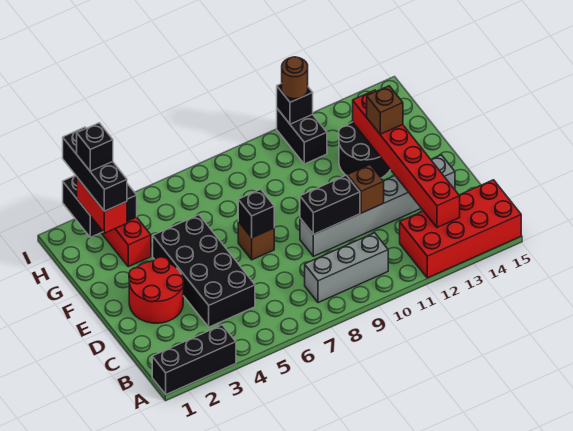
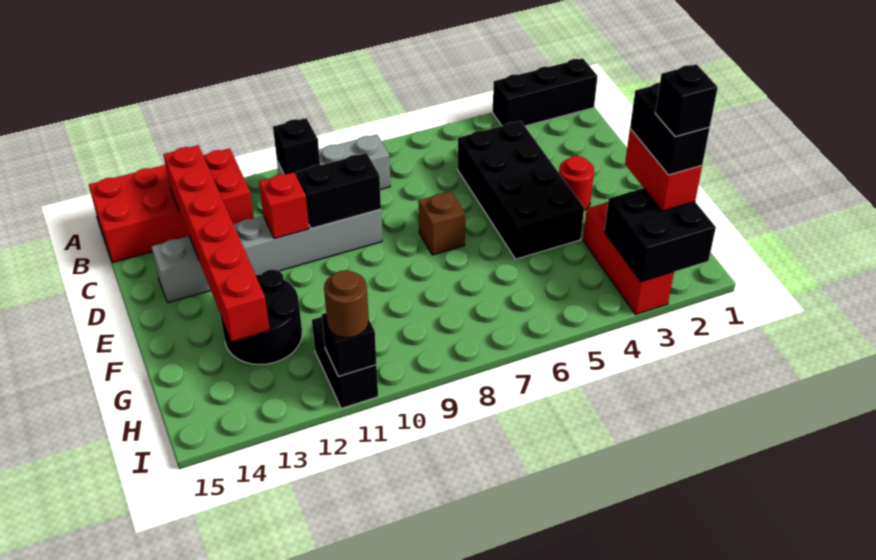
red round brick D2:E3 level 1 -> red round brick E3 level 1
brown brick D11 level 2 -> red brick D11 level 2
black brick E7 level 2 -> black brick B10 level 2
brown brick F13 level 3 -> none
black brick G2:I2 level 4 -> black brick G2:H2 level 4

